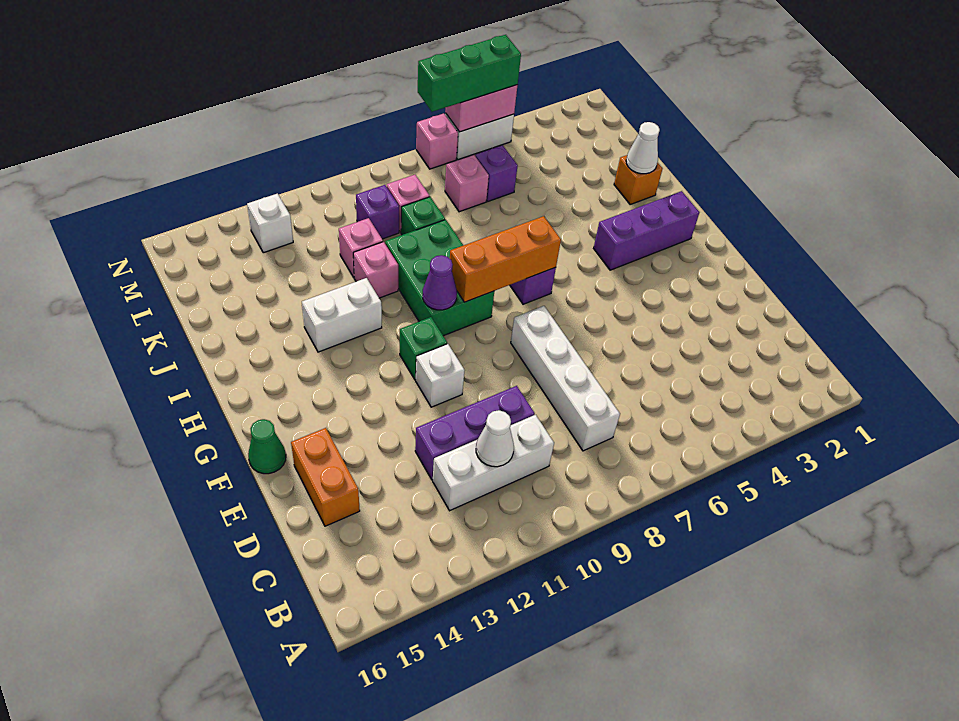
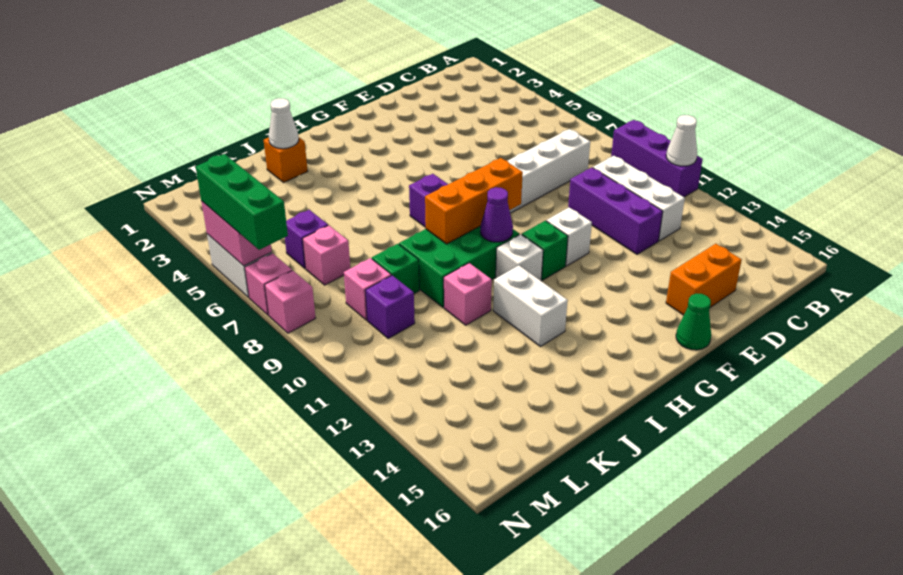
white cone C11 level 2 -> white cone A11 level 2
purple brick H2:H4 level 1 -> purple brick A9:A11 level 1
orange brick H7:H9 level 2 -> orange brick G9:I9 level 2
pink brick K11 level 1 -> pink brick N8 level 1
white brick M13 level 1 -> white brick H11 level 1

